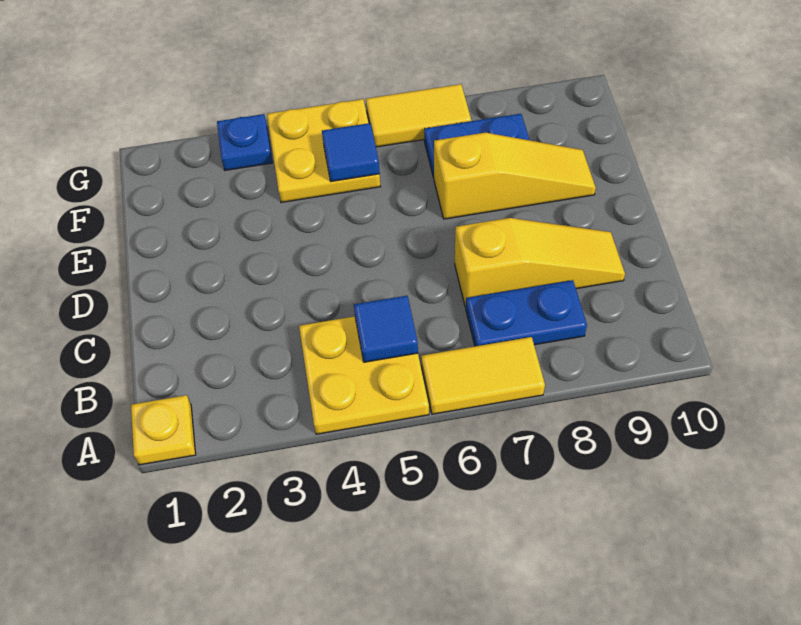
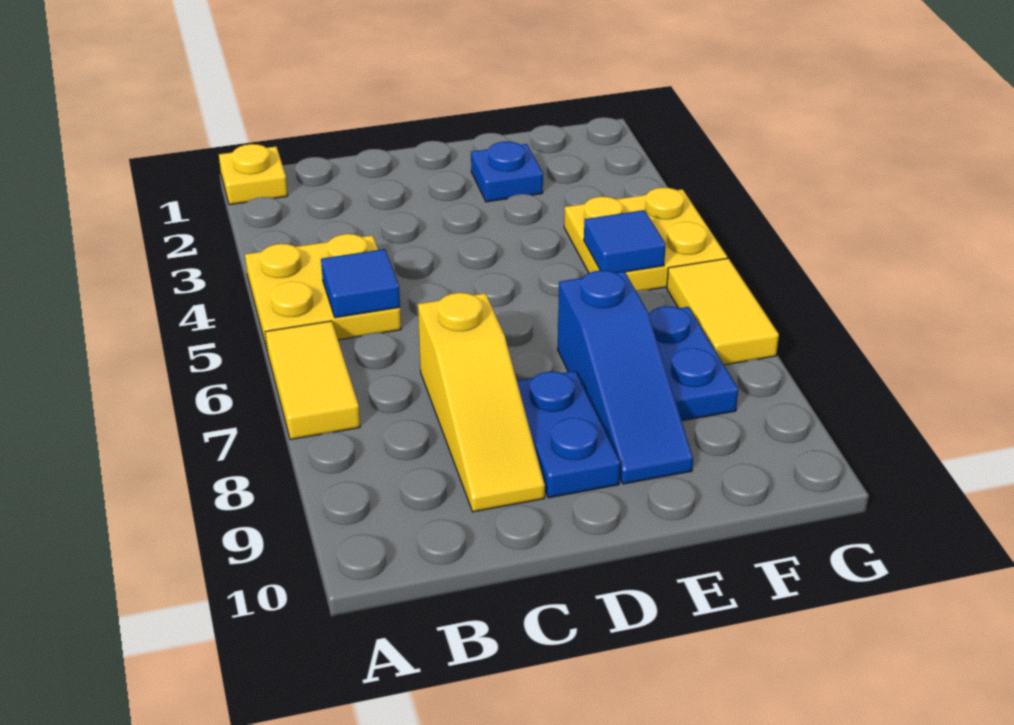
blue plate B7:B8 level 1 -> blue plate D8:D9 level 1
yellow slope E7:E9 level 1 top 7 -> blue slope E7:E9 level 1 top 7
blue plate G3 level 1 -> blue plate E2 level 1

